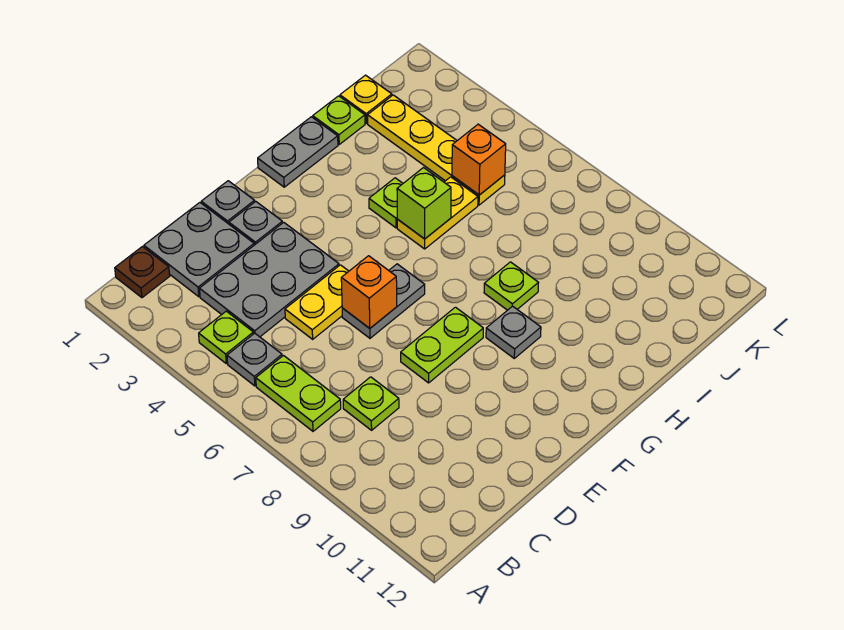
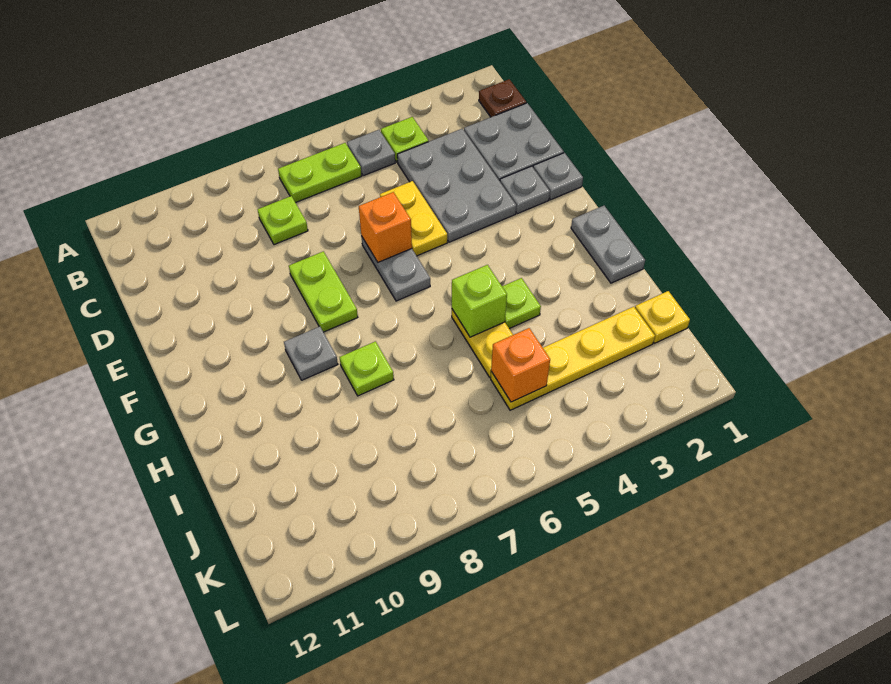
lime plate I1 level 1 -> none

